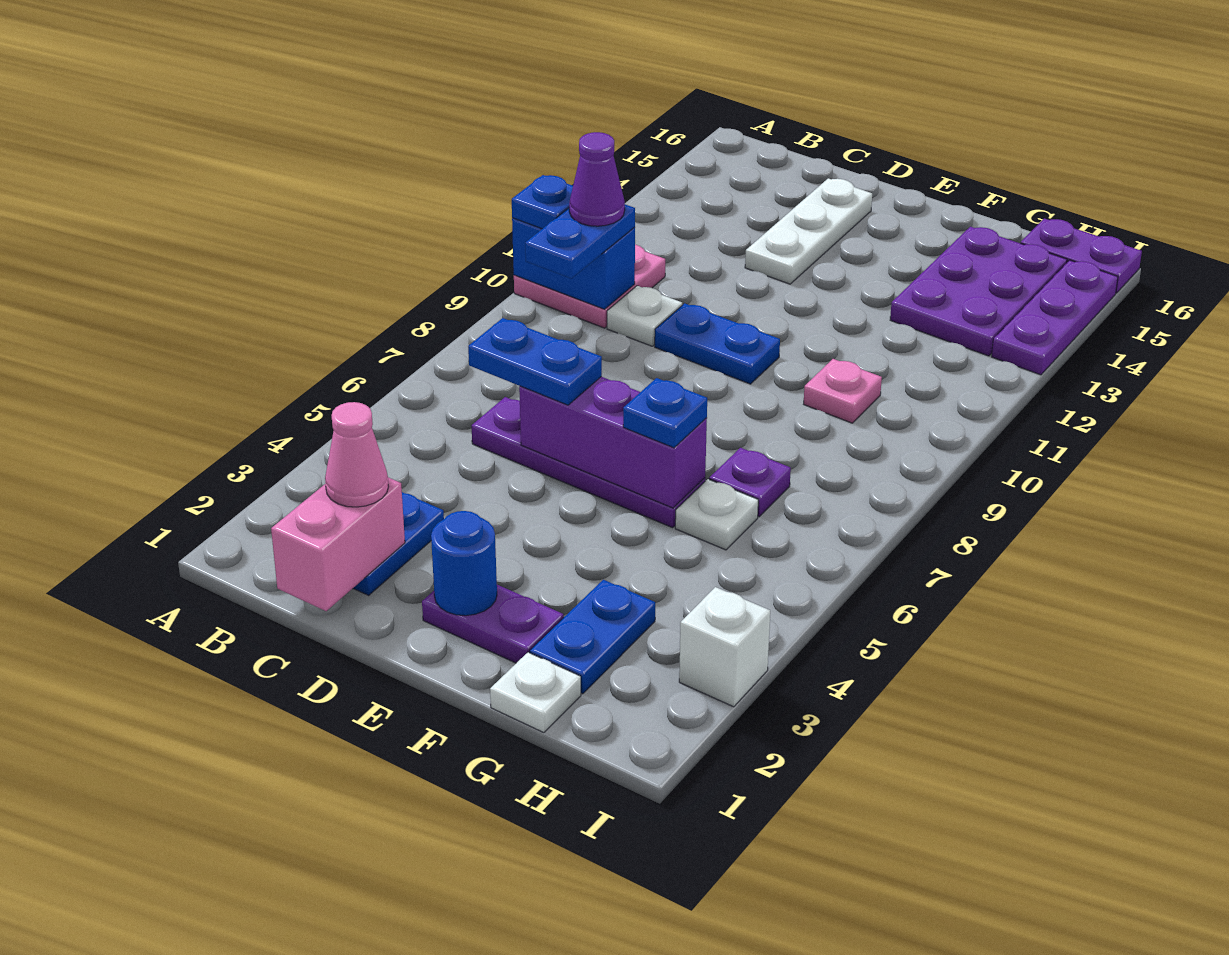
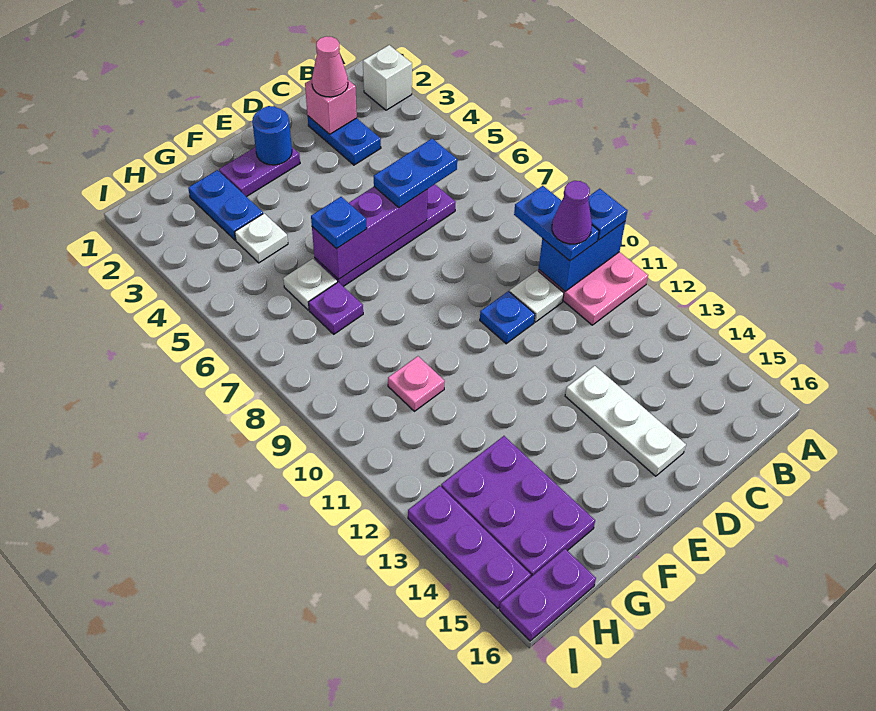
pink brick C1:C2 level 2 -> pink brick C2 level 2
blue plate D10:E10 level 1 -> blue plate D10 level 1
white plate G1 level 1 -> white plate G4 level 1
white brick I3 level 1 -> white brick A2 level 1

